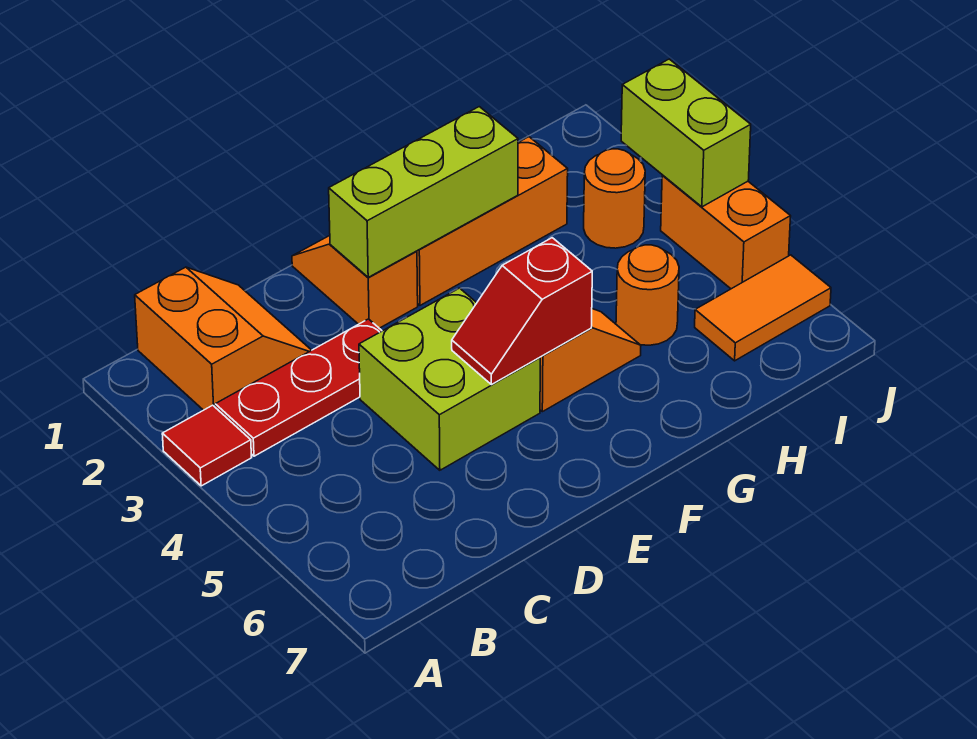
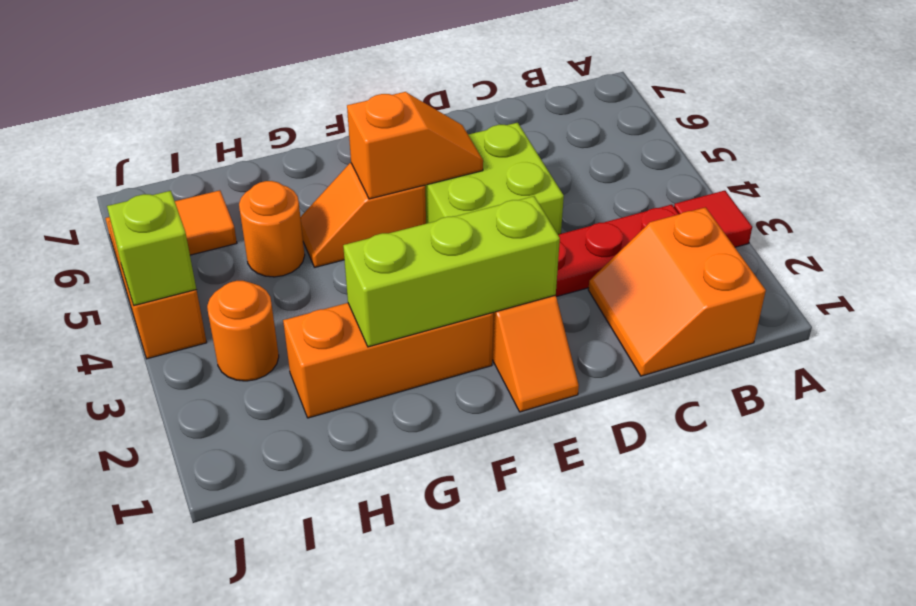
red slope E5:F5 level 2 top F -> orange slope E5:F5 level 2 top F
lime brick J3:J4 level 2 -> lime brick J4 level 2

